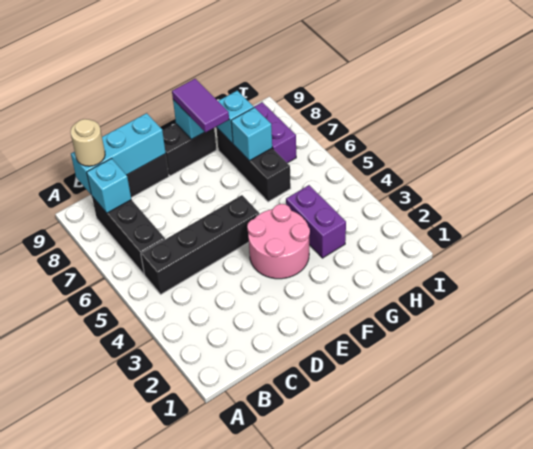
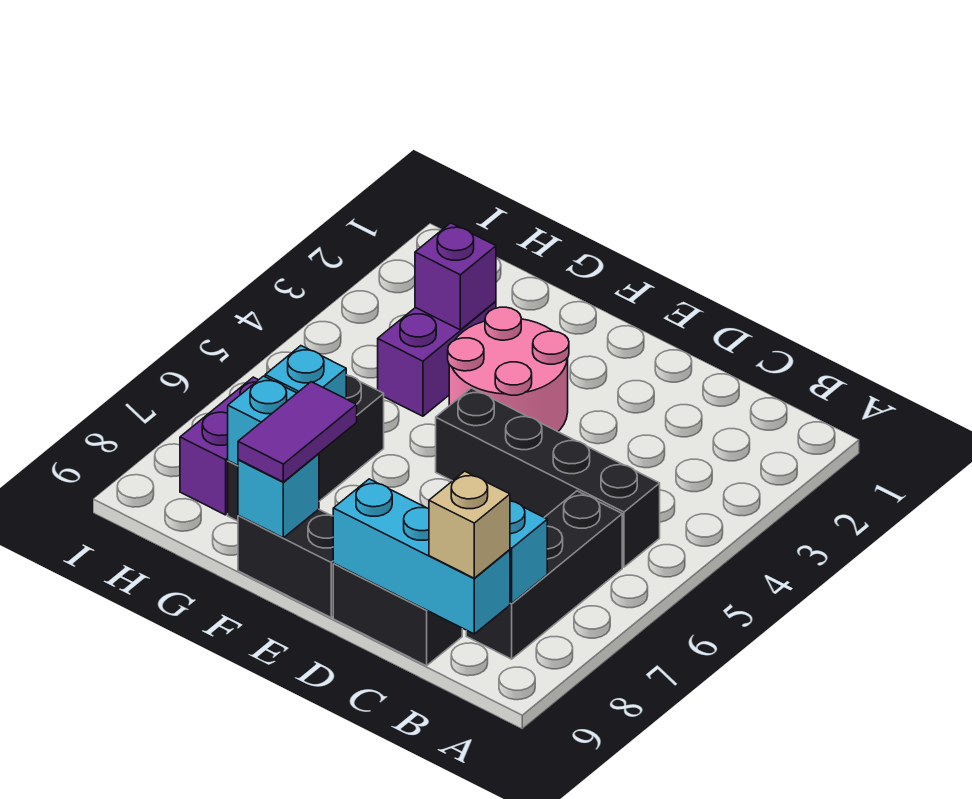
tan round brick B9 level 3 -> tan brick B9 level 3
none -> purple brick G3 level 2

